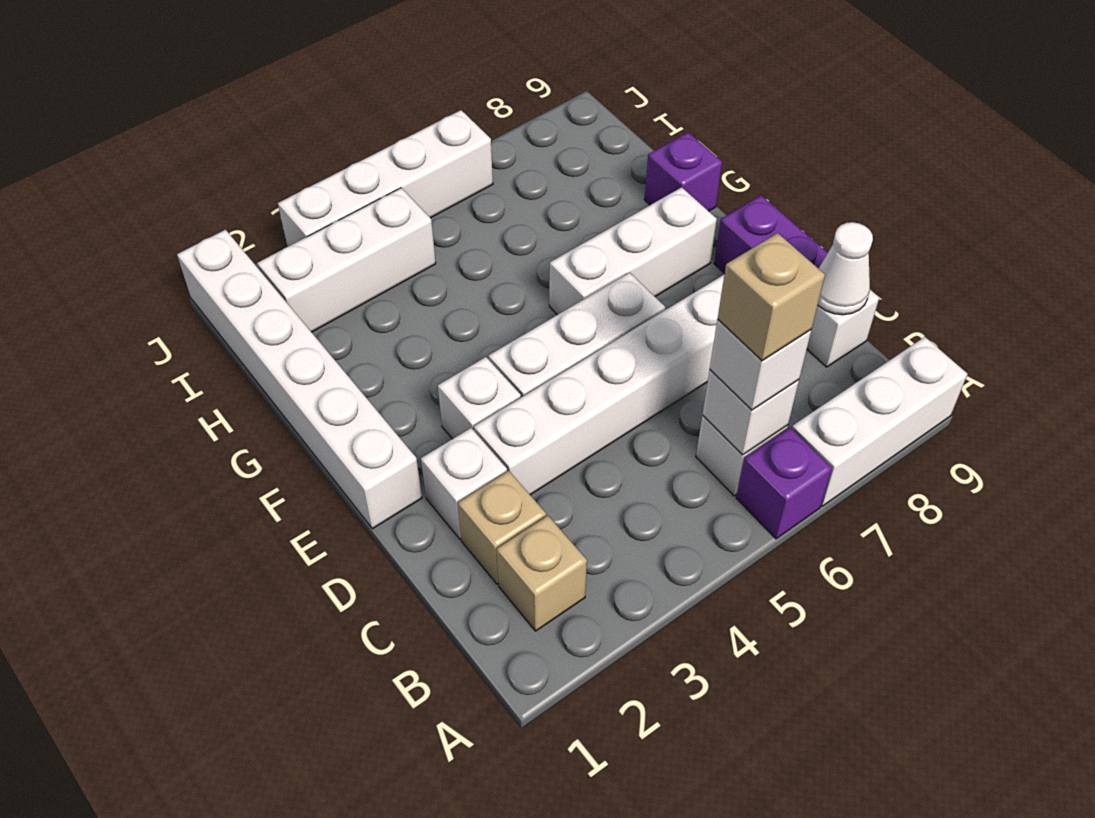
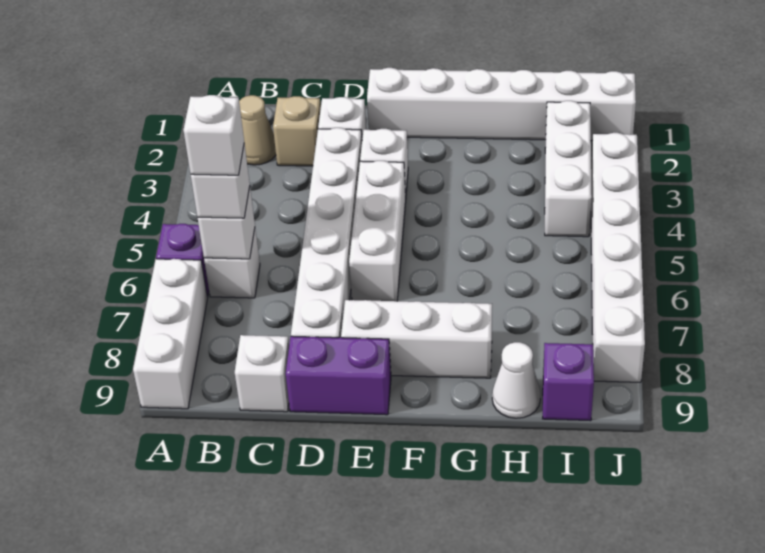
tan brick B2 level 1 -> tan cone B2 level 1
tan brick B6 level 4 -> white brick B6 level 4
white cone C9 level 2 -> white cone H9 level 1
white brick F6:F8 level 1 -> white brick E8:G8 level 1
purple brick G9 level 1 -> purple brick I9 level 1
white brick J3:J6 level 1 -> white brick J3:J8 level 1

